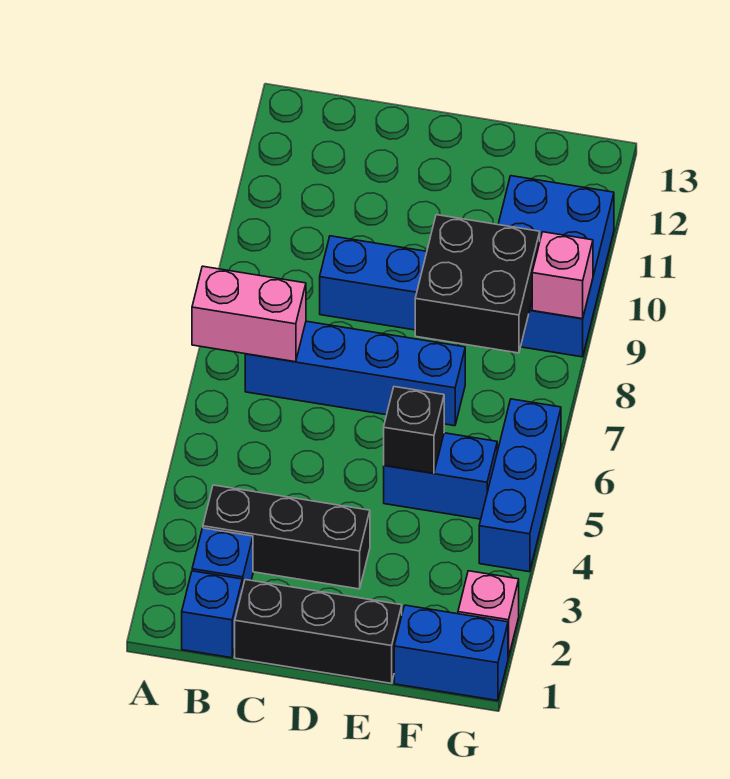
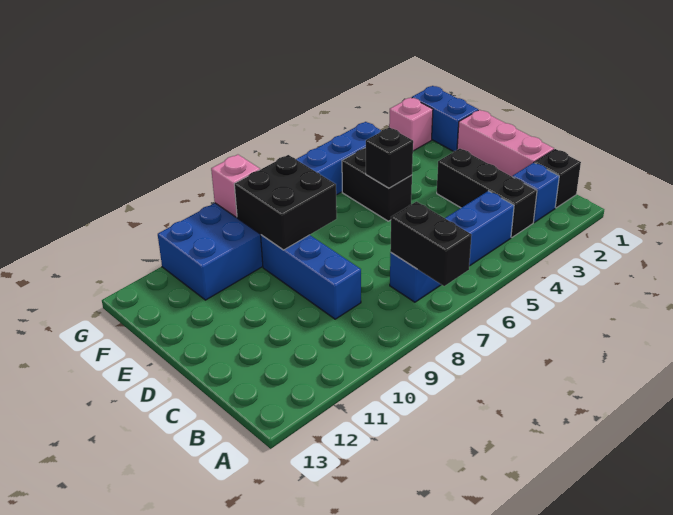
pink brick A7:B7 level 2 -> black brick A7:B7 level 2
blue brick B1 level 1 -> black brick B1 level 1
blue brick B7:E7 level 1 -> blue brick B4:B7 level 1
black brick C1:E1 level 1 -> pink brick C1:E1 level 1
blue brick E5:F5 level 1 -> black brick E5:F5 level 1

